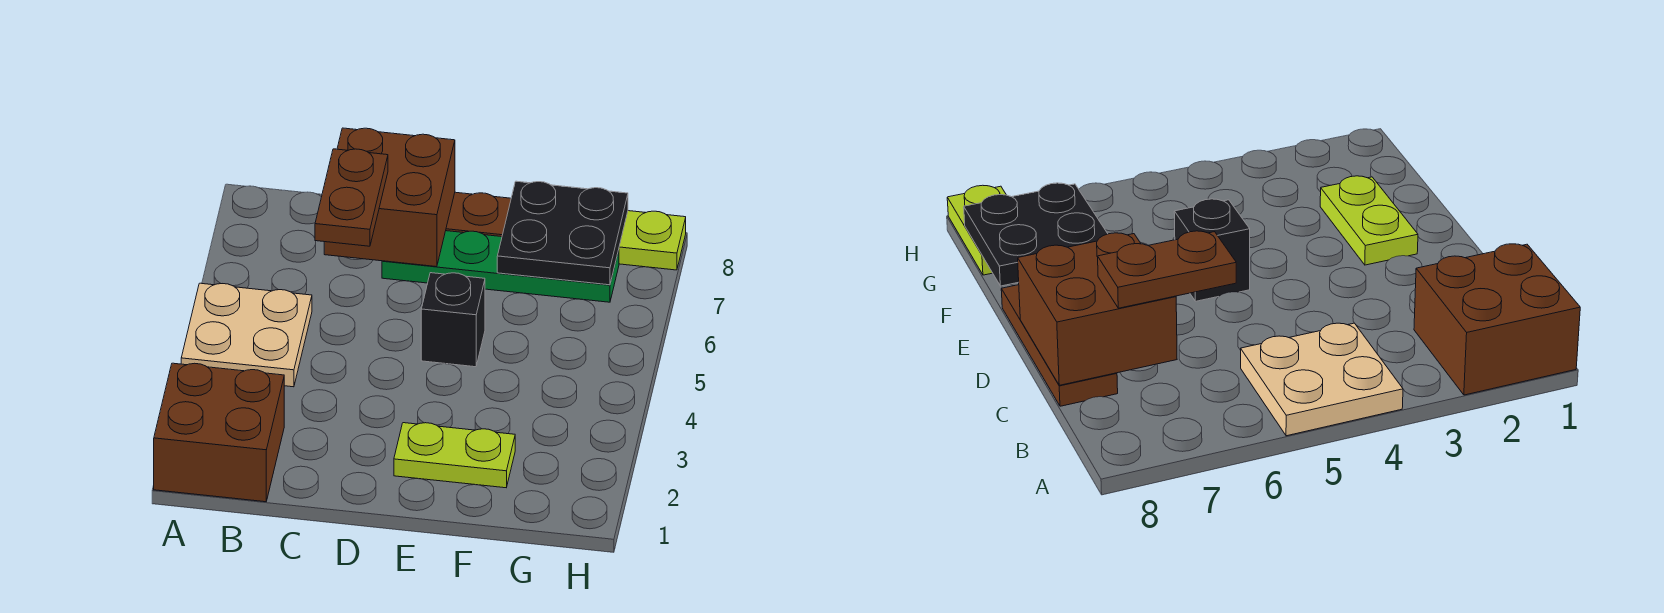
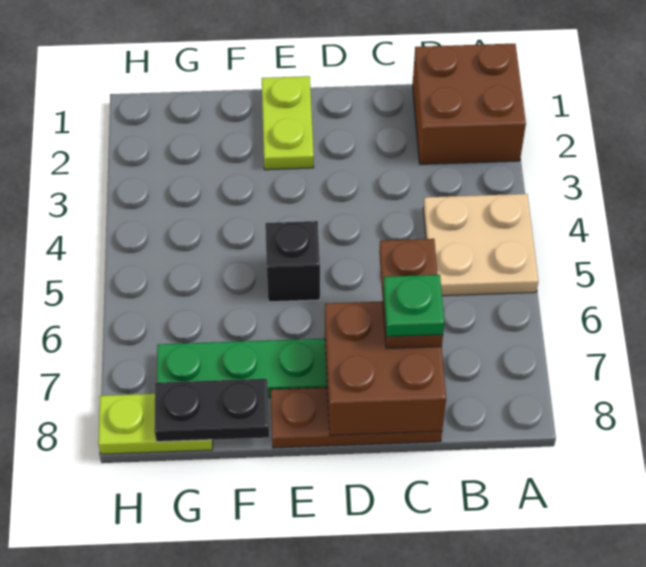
none -> green plate C7 level 4
lime plate E2:F2 level 1 -> lime plate E1:E2 level 1
black plate F7:G8 level 2 -> black plate F8:G8 level 2

